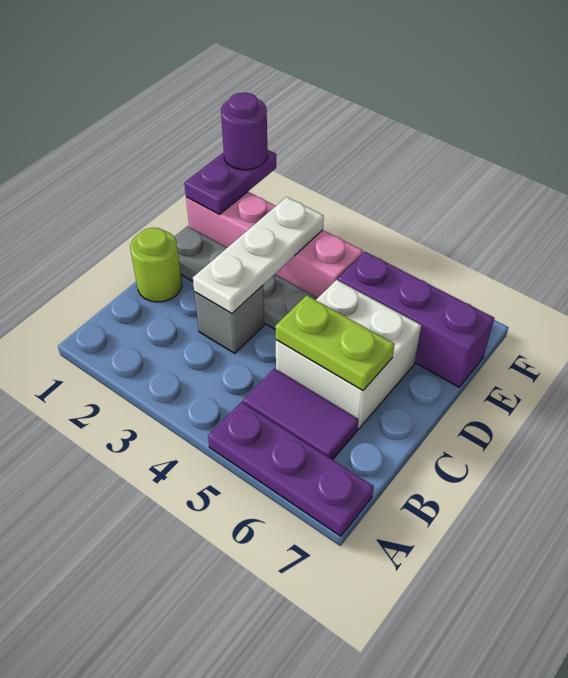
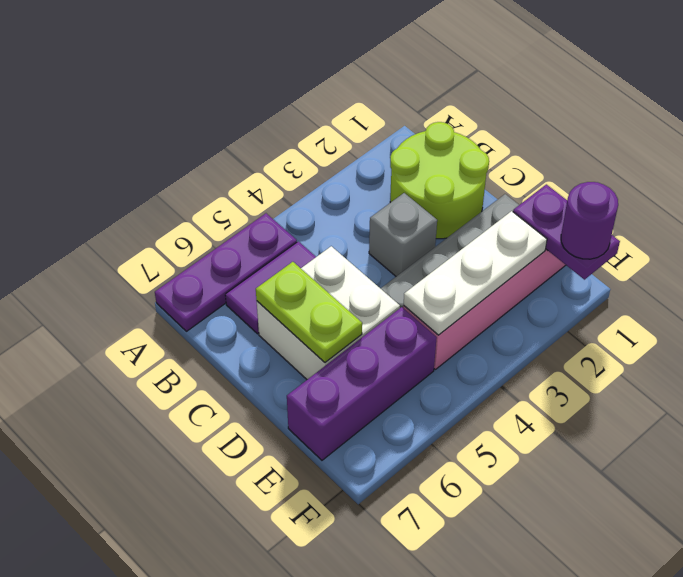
lime round brick C1 level 1 -> lime round brick B1:C2 level 1
white plate C3:E3 level 2 -> white plate E2:E4 level 2
lime plate C5:C6 level 2 -> lime plate C6:D6 level 2

